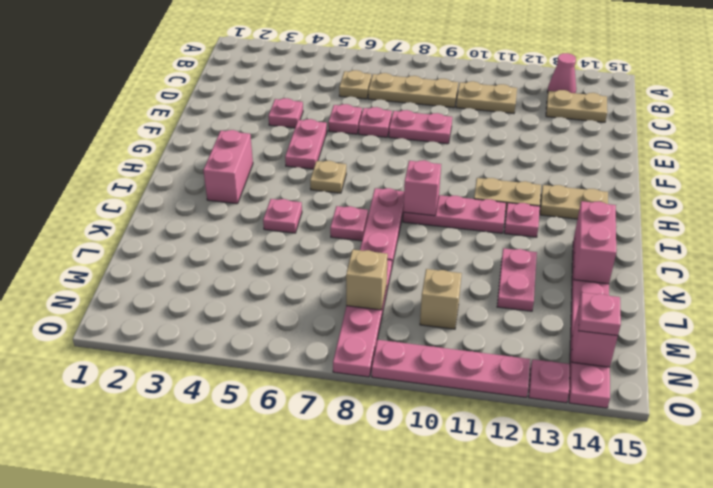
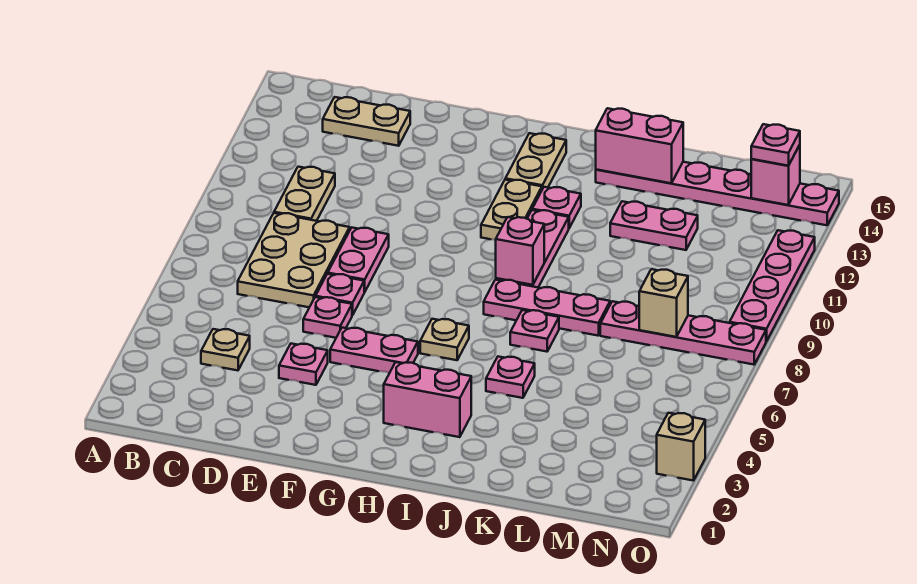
pink cone B13 level 1 -> none
tan plate C6 level 1 -> tan plate C4 level 1
tan plate C7:C9 level 1 -> tan plate C7:D9 level 1
tan plate C13:C14 level 1 -> tan plate C14:D14 level 1
tan brick M10 level 1 -> tan brick O3 level 1
pink plate O13 level 1 -> none

